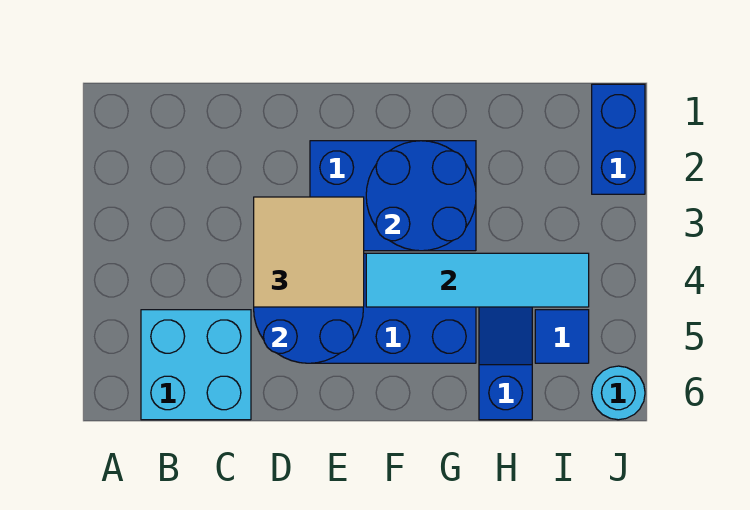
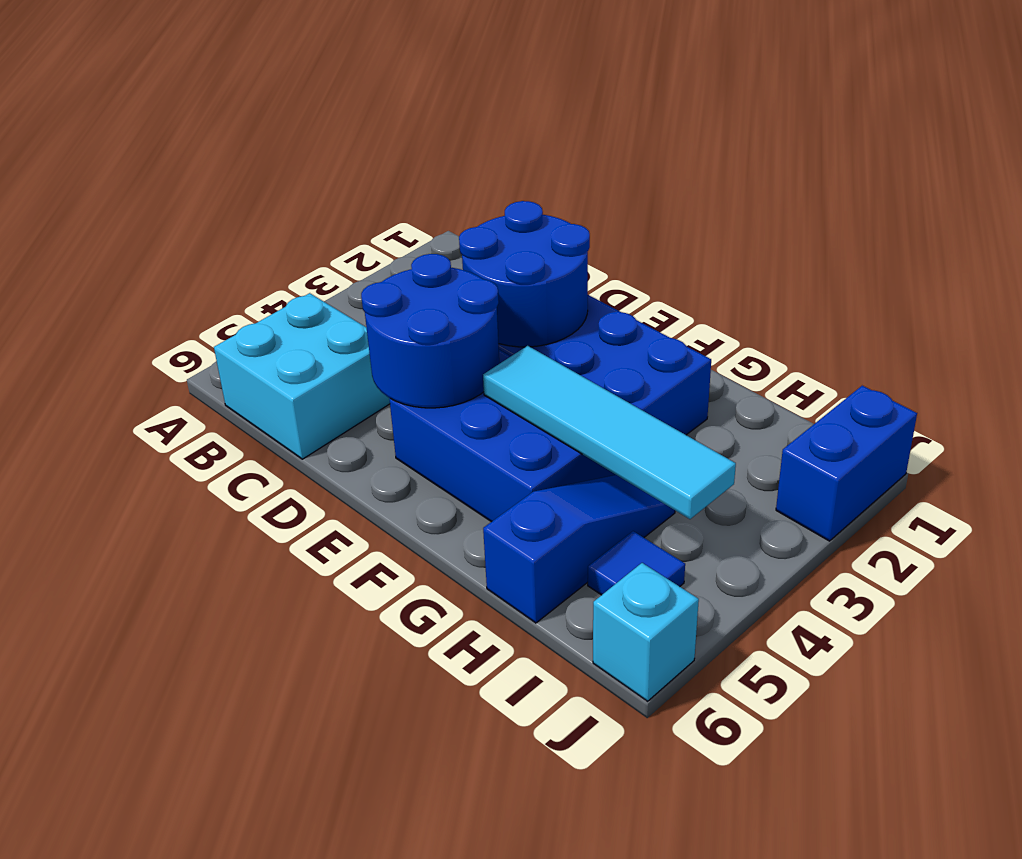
tan tile D3:E4 level 3 -> none
blue round brick F2:G3 level 2 -> blue round brick D2:E3 level 2
cyan round brick J6 level 1 -> cyan brick J6 level 1

